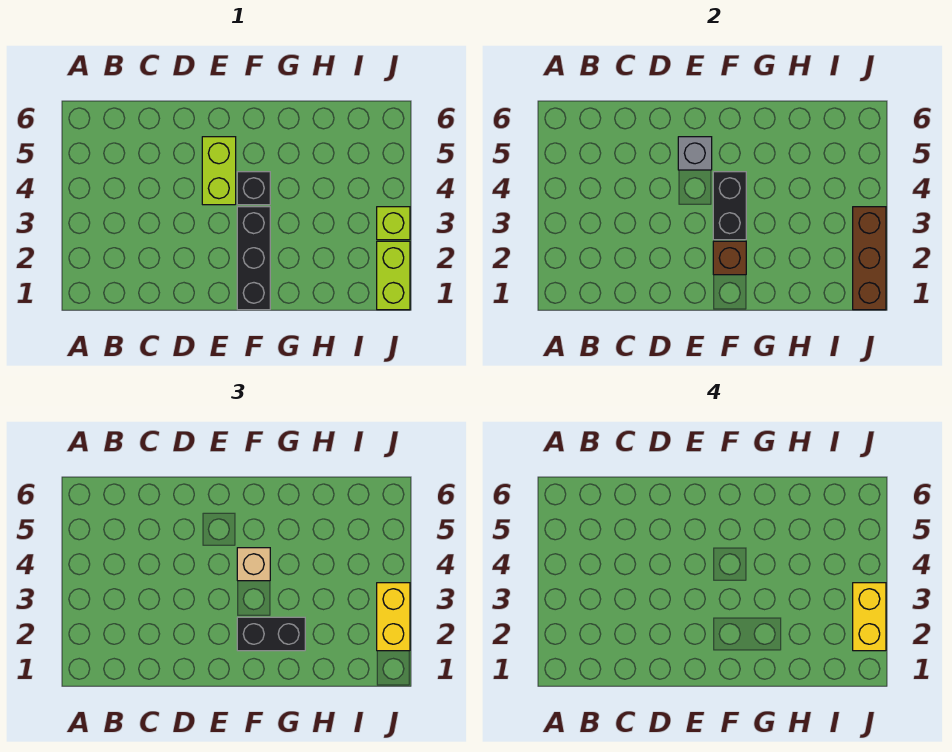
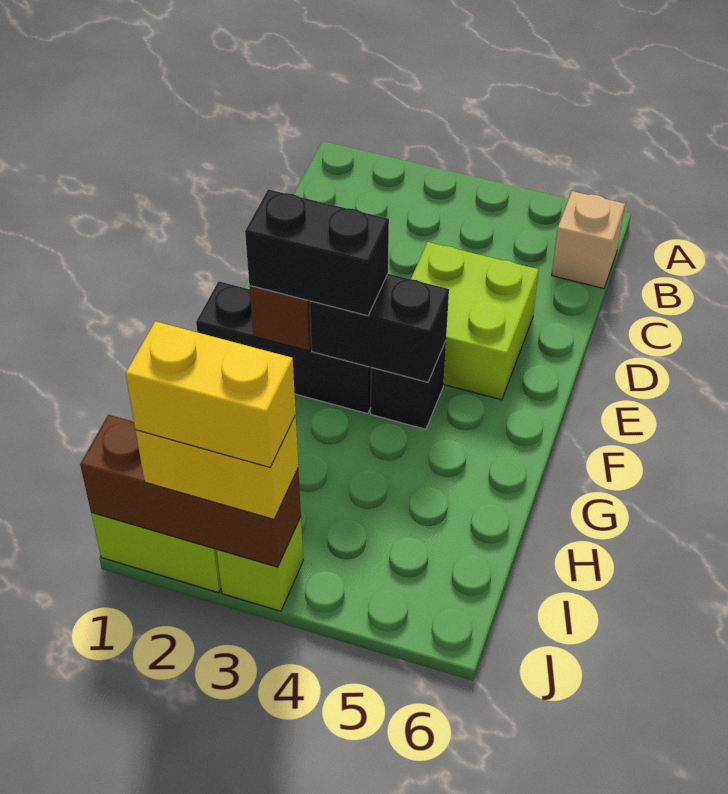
lime brick E4:E5 level 1 -> lime brick D4:E5 level 1
grey brick E5 level 2 -> none
black brick F2:G2 level 3 -> black brick F2:F3 level 3
tan brick F4 level 3 -> tan brick B6 level 1

